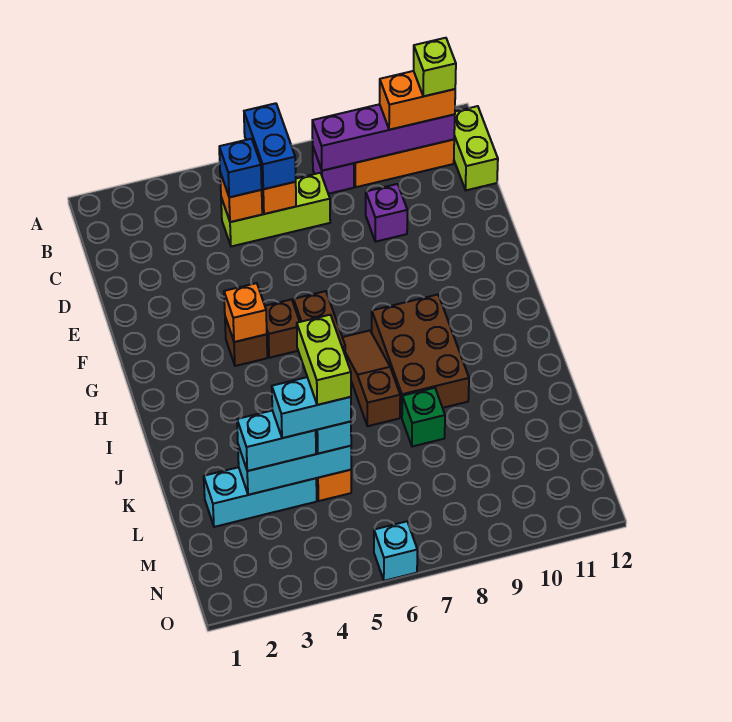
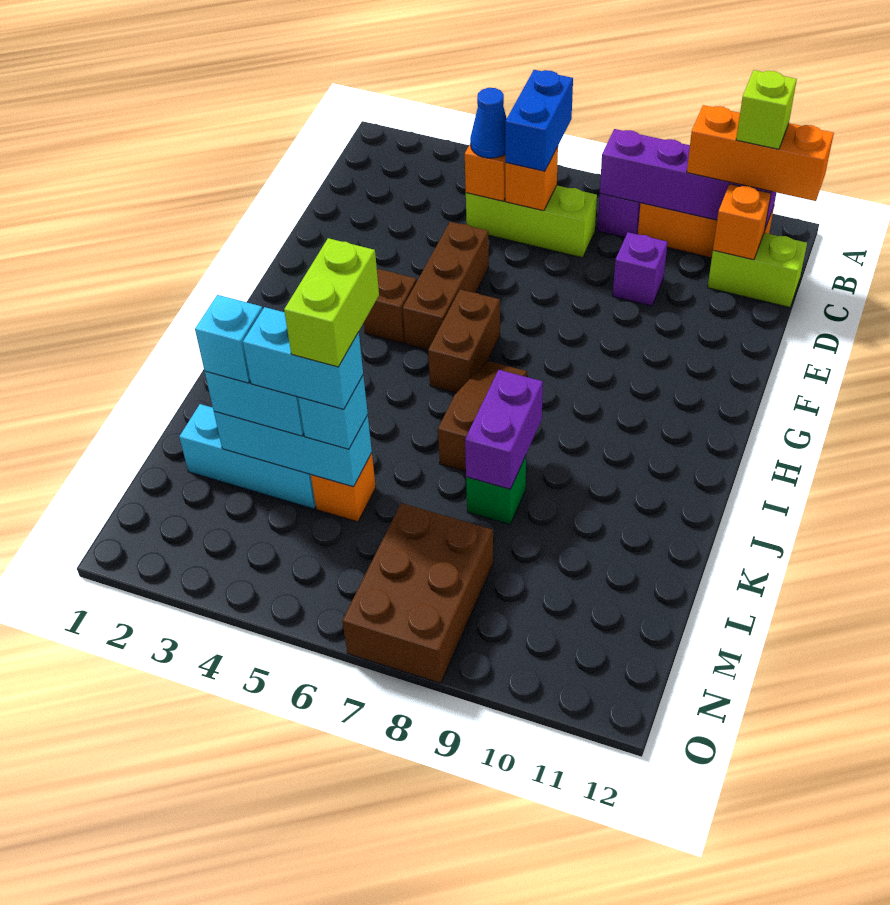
orange brick B10:B11 level 3 -> orange brick B10:B12 level 3
lime brick B12:C12 level 1 -> lime brick C11:C12 level 1
blue brick C5 level 3 -> blue cone C5 level 3
orange brick G4 level 2 -> orange brick C11 level 2
brown brick G5 level 1 -> brown brick E5:G5 level 1
brown brick H8:J9 level 1 -> brown brick M7:O8 level 1
none -> purple brick J8:K8 level 2
cyan brick O6 level 1 -> cyan brick L3 level 4

